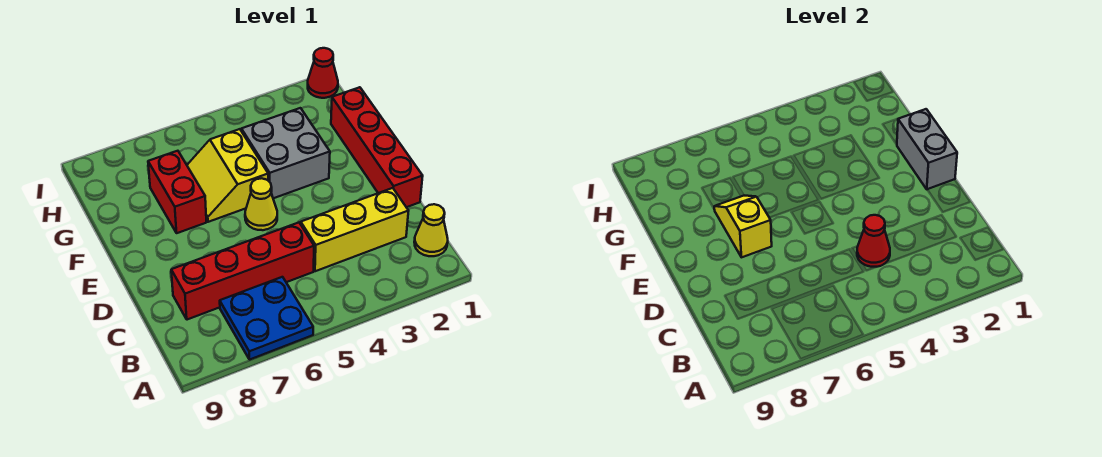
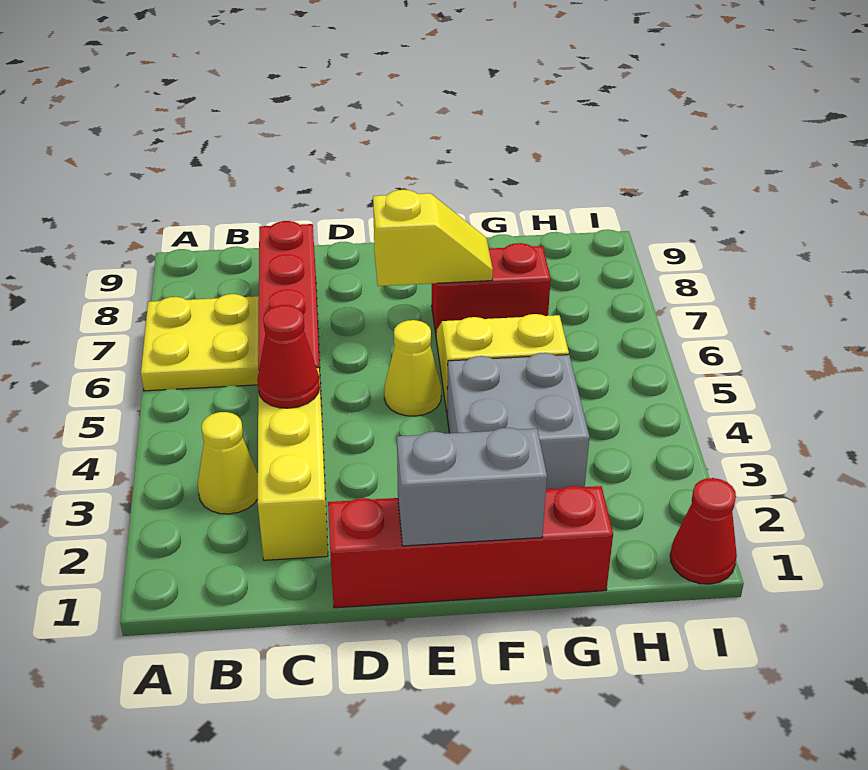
blue plate A6:B7 level 1 -> yellow plate A6:B7 level 1
yellow cone B1 level 1 -> yellow cone B3 level 1

